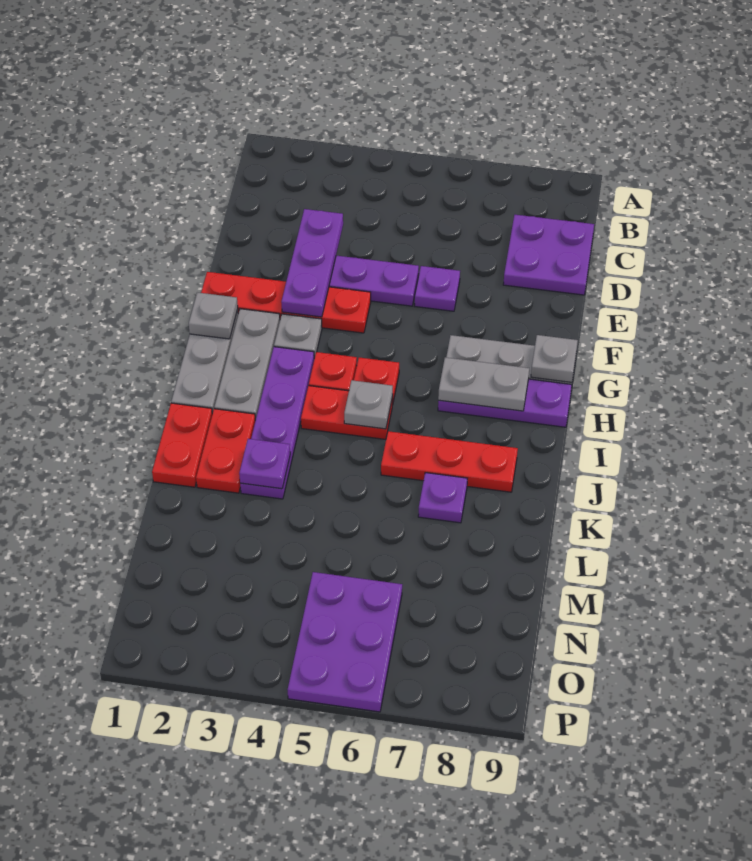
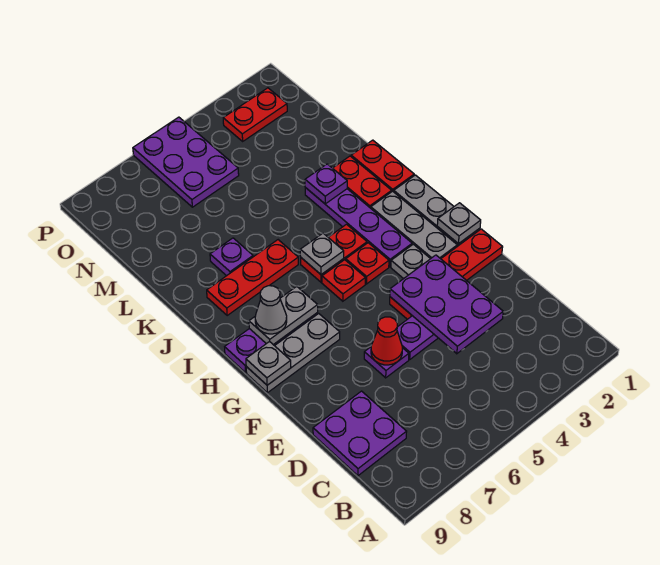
purple plate D3:F3 level 2 -> purple plate D3:F4 level 2
none -> red cone E6 level 2
none -> grey cone H8 level 3
none -> red plate O2:O3 level 1

